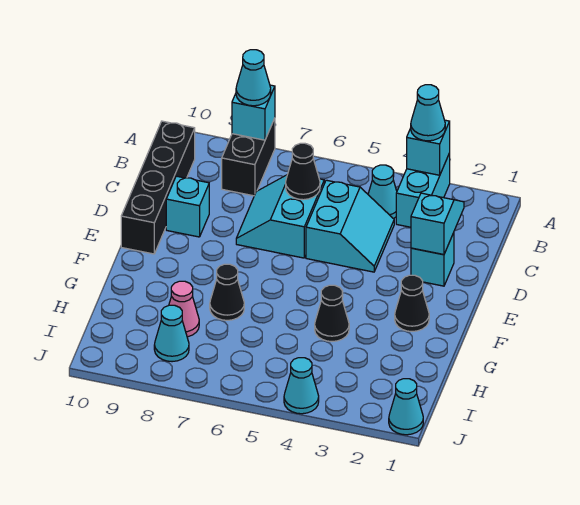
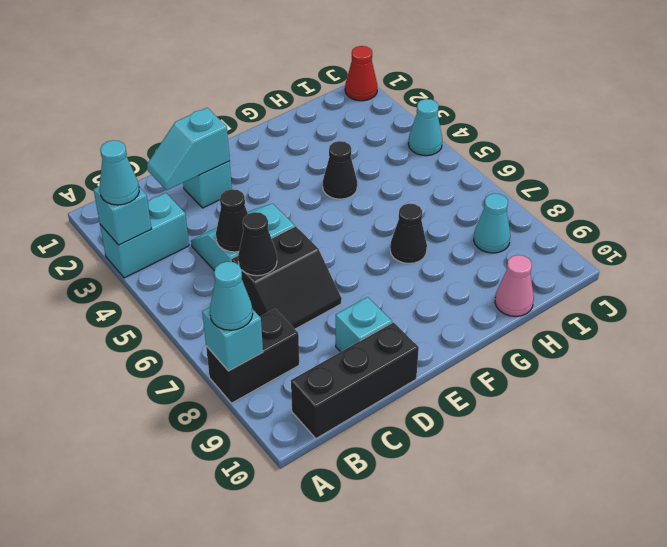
cyan cone B4 level 1 -> none
black brick B10:E10 level 1 -> black brick B10:D10 level 1
cyan slope C6:D7 level 1 top 6 -> black slope C6:D7 level 1 top 6
black cone F2 level 1 -> black cone C5 level 2
pink cone H8 level 1 -> pink cone H10 level 1
cyan cone J1 level 1 -> red cone J1 level 1

